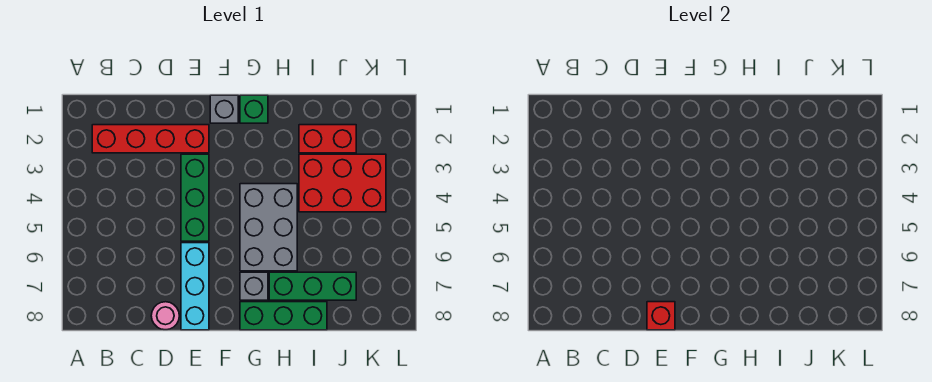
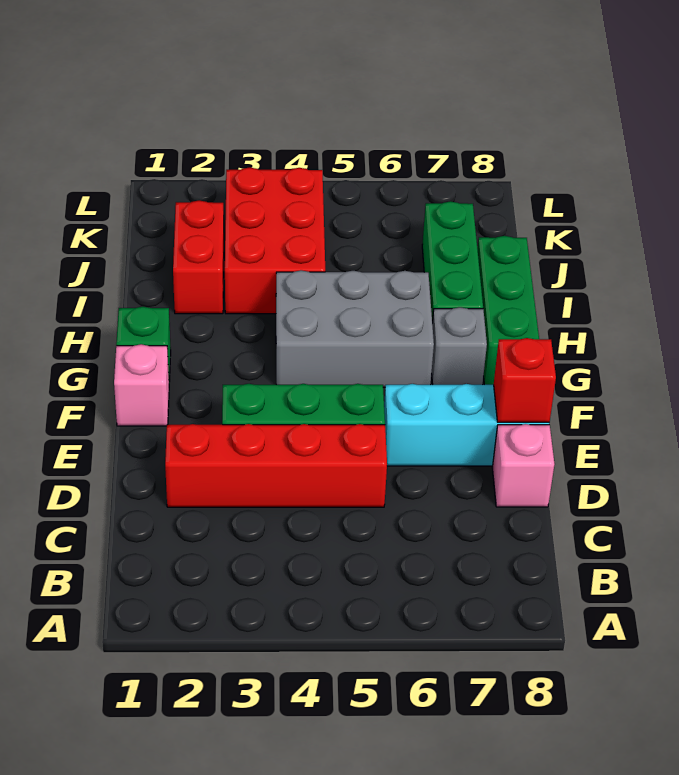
red brick B2:E2 level 1 -> red brick D2:D5 level 1
pink round brick D8 level 1 -> pink brick D8 level 1
grey brick F1 level 1 -> pink brick F1 level 1

